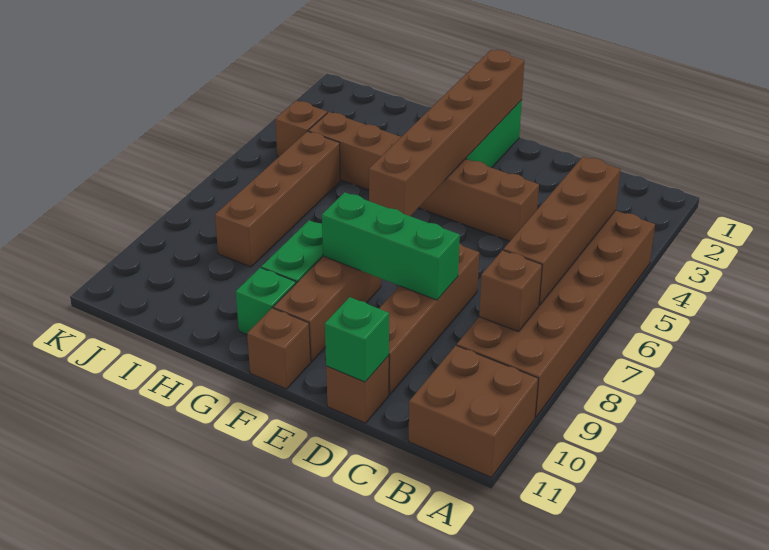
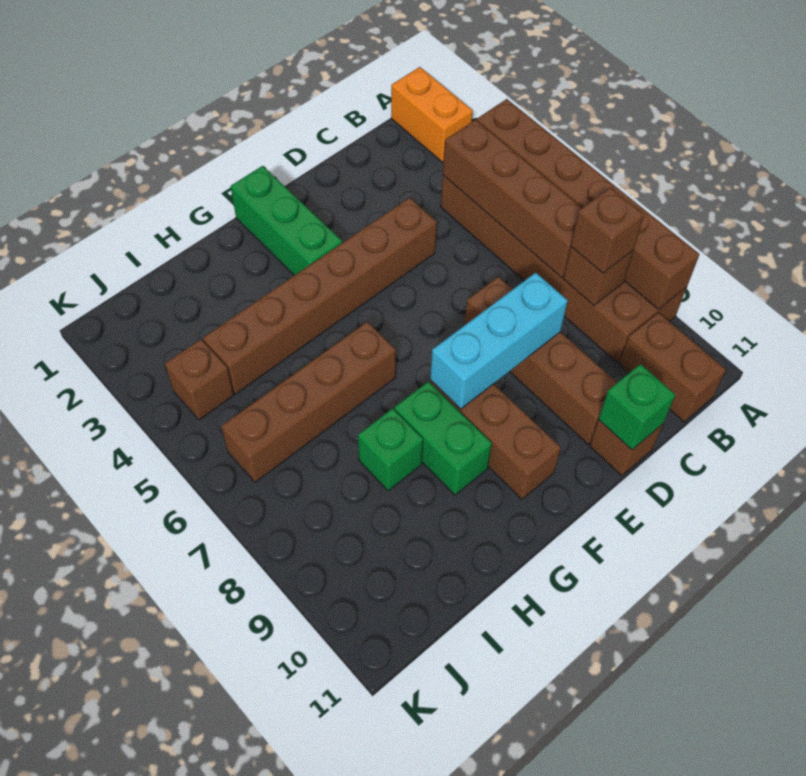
none -> orange brick A1:A2 level 1
brown brick A10:B11 level 1 -> brown brick B10:B11 level 1
green brick D8:F8 level 2 -> cyan brick D8:F8 level 2
brown brick F1:F6 level 2 -> brown brick A4:A9 level 2
brown brick F11 level 1 -> brown brick B8 level 3
green brick G10 level 1 -> green brick H8 level 1
brown brick I5:I8 level 1 -> brown brick G6:J6 level 1

